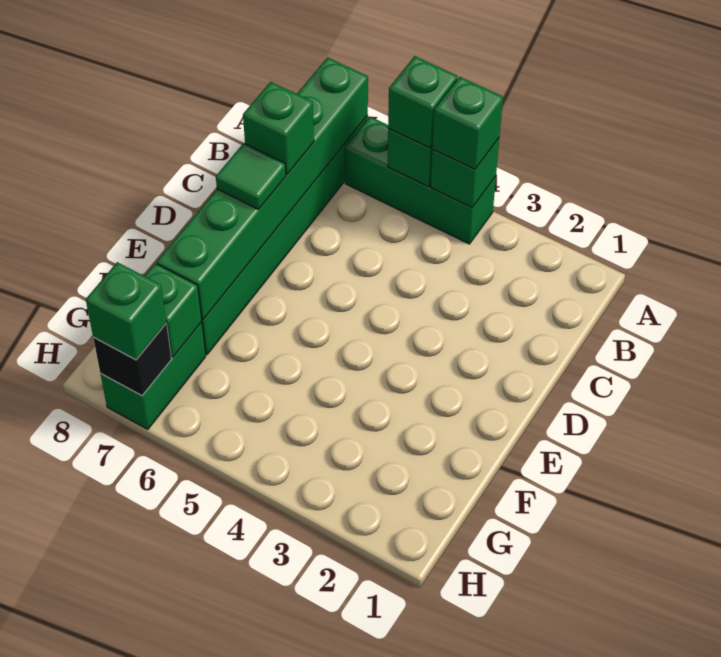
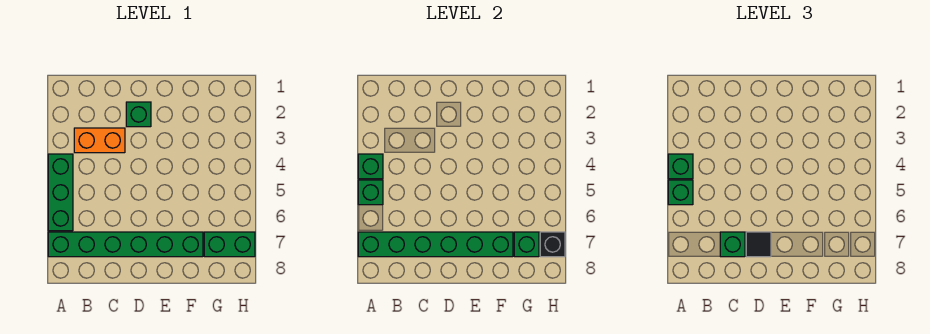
none -> orange brick B3:C3 level 1
green tile D7 level 3 -> black tile D7 level 3
green brick H7 level 3 -> green brick D2 level 1

